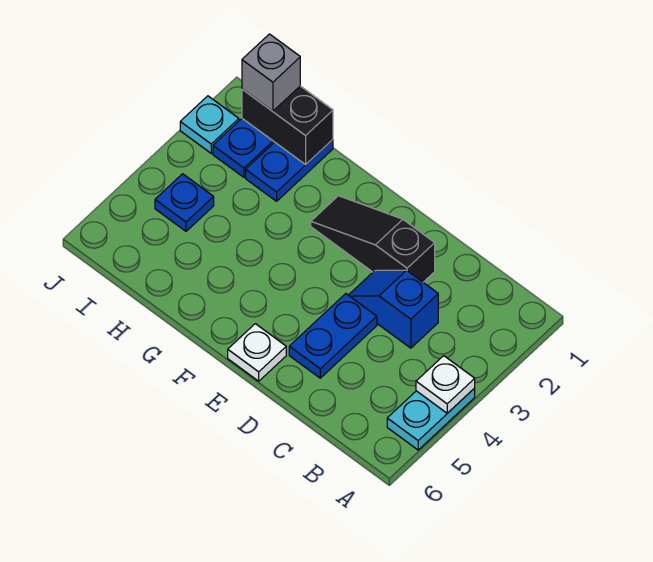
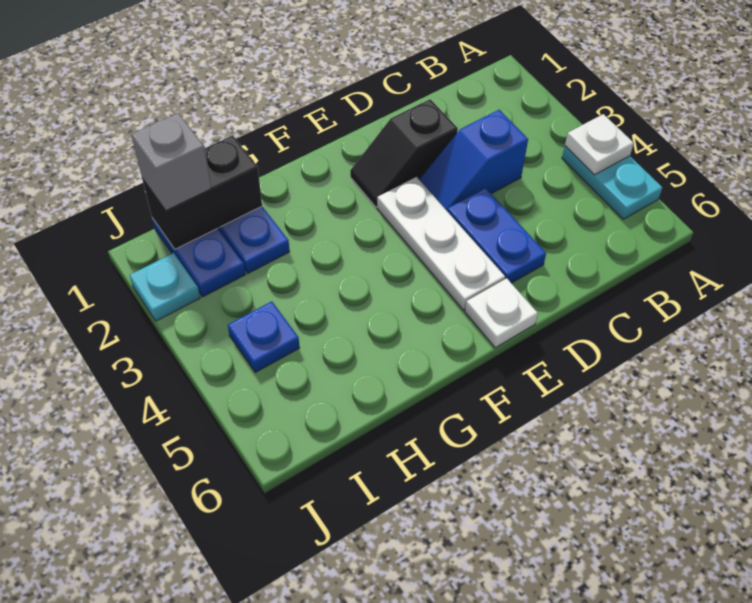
black slope D2:F2 level 1 top D -> black slope D2:E2 level 1 top D
none -> white plate E3:E5 level 1

